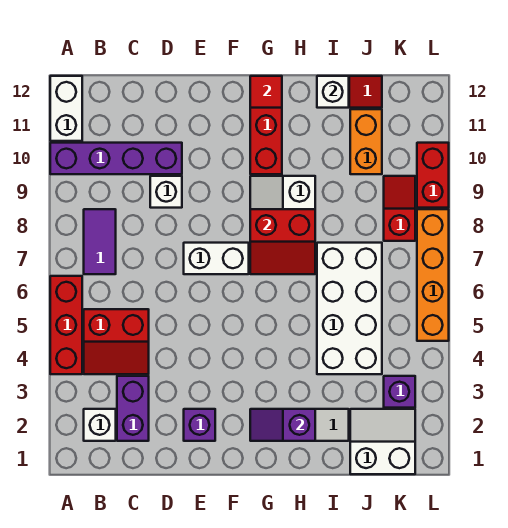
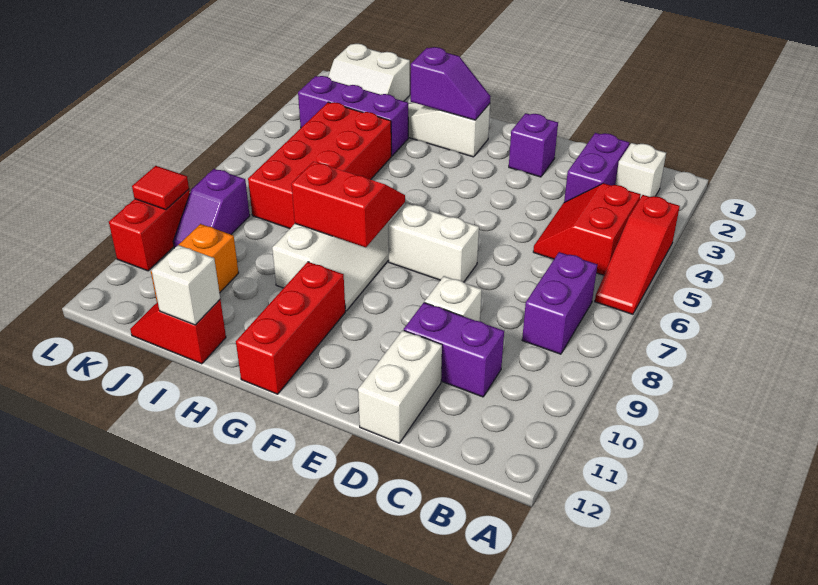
red brick A4:A6 level 1 -> red slope A4:A6 level 1 top 4
purple brick A10:D10 level 1 -> purple brick C10:D10 level 1
white brick A11:A12 level 1 -> white brick D11:D12 level 1
red slope B4:C5 level 1 top 5 -> red slope B4:C5 level 1 top B
purple tile B7:B8 level 1 -> purple brick B7:B8 level 1
red tile G12 level 2 -> red tile L9 level 2
white brick I4:J7 level 1 -> red brick I4:J7 level 1
purple brick K3 level 1 -> purple brick I3:K3 level 1
red slope K8:K9 level 1 top 8 -> purple slope K8:K9 level 1 top 8
orange brick L5:L8 level 1 -> none

